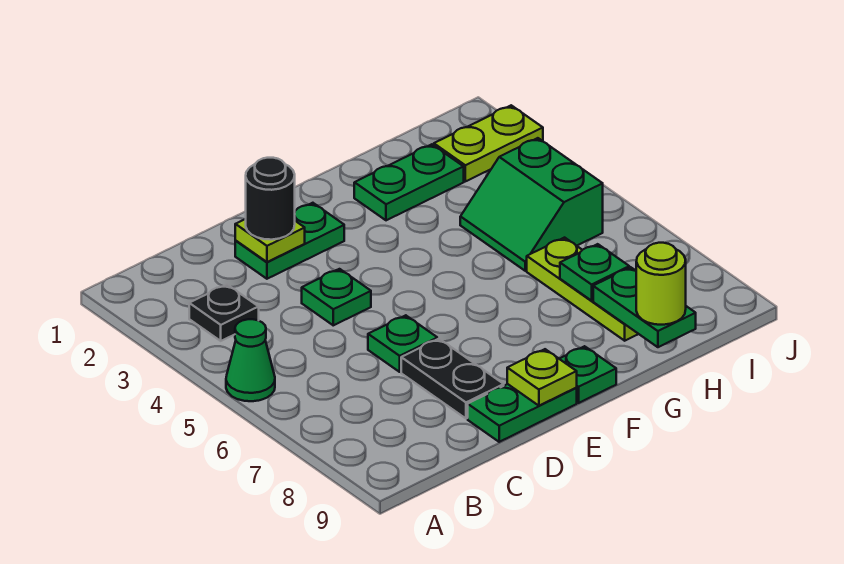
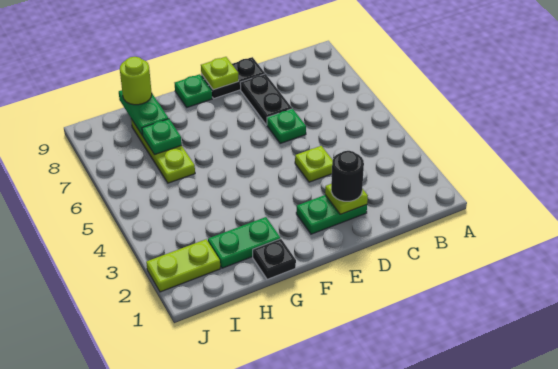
green cone A5 level 1 -> none
black plate B3 level 1 -> black plate G1 level 1
green plate D4 level 1 -> lime plate D4 level 1
green plate D9:E9 level 1 -> black plate D9:E9 level 1
green slope H4:I5 level 1 top I -> none

